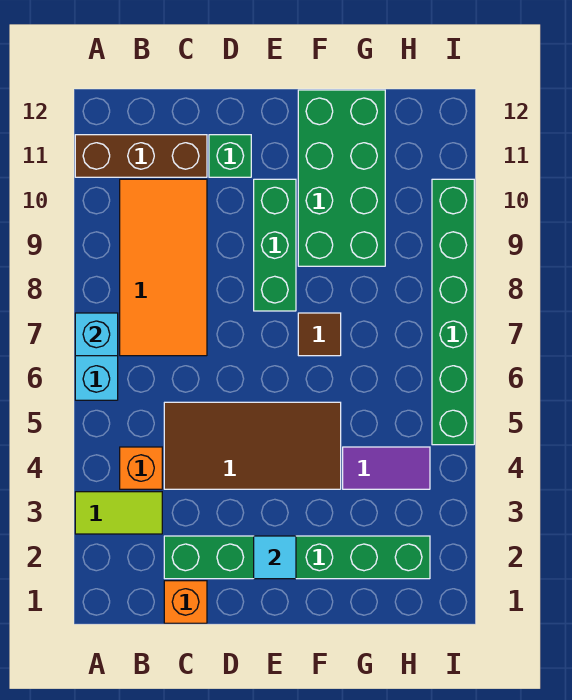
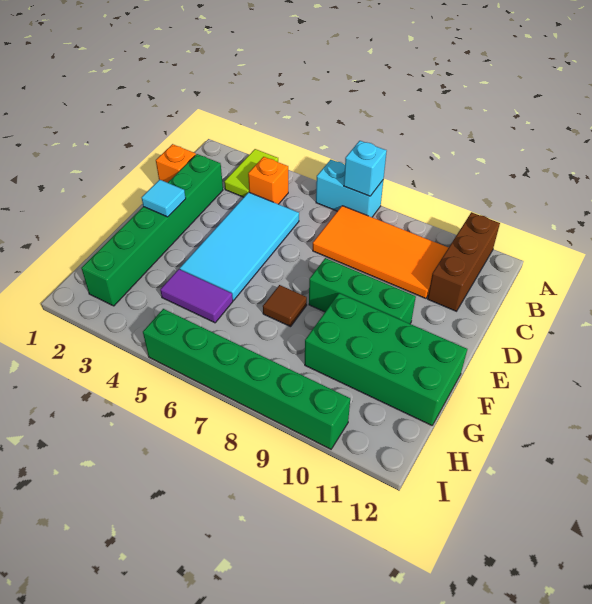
brown tile C4:F5 level 1 -> cyan tile C4:F5 level 1
green brick D11 level 1 -> none
purple tile G4:H4 level 1 -> purple tile G4:G5 level 1

